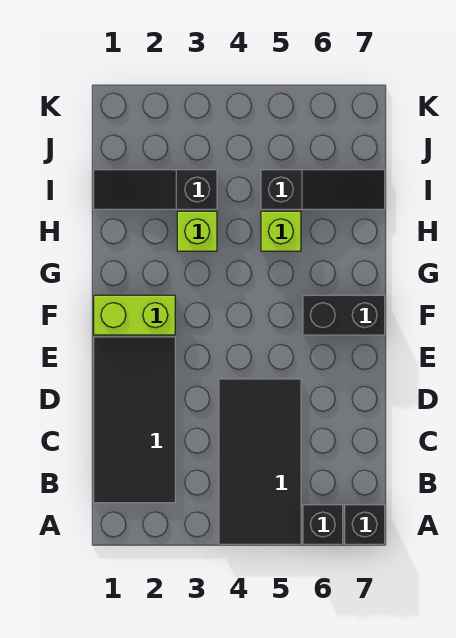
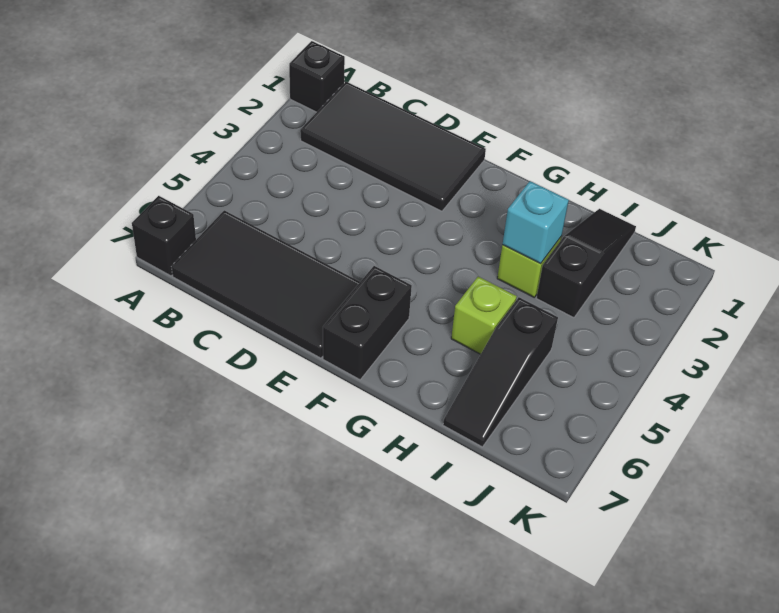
black tile A4:D5 level 1 -> black tile B6:E7 level 1
black brick A6 level 1 -> black brick A1 level 1
lime brick F1:F2 level 1 -> none
none -> cyan brick H3 level 2

